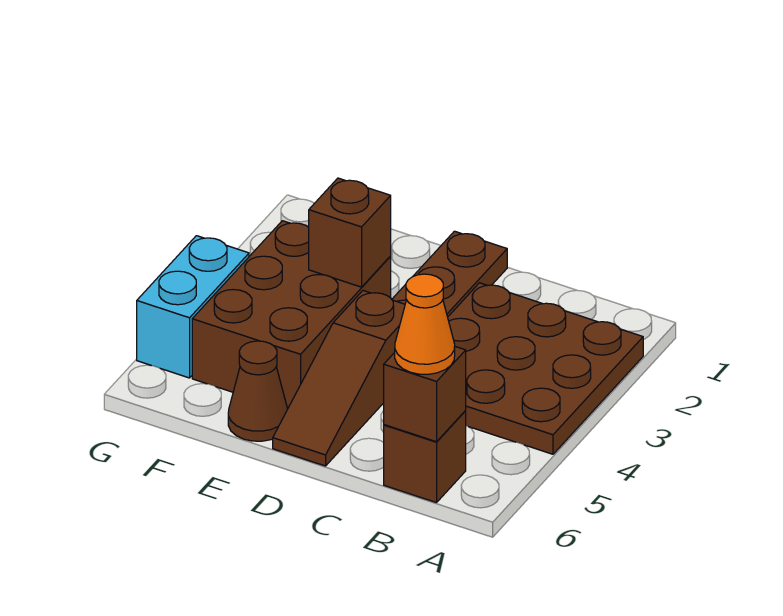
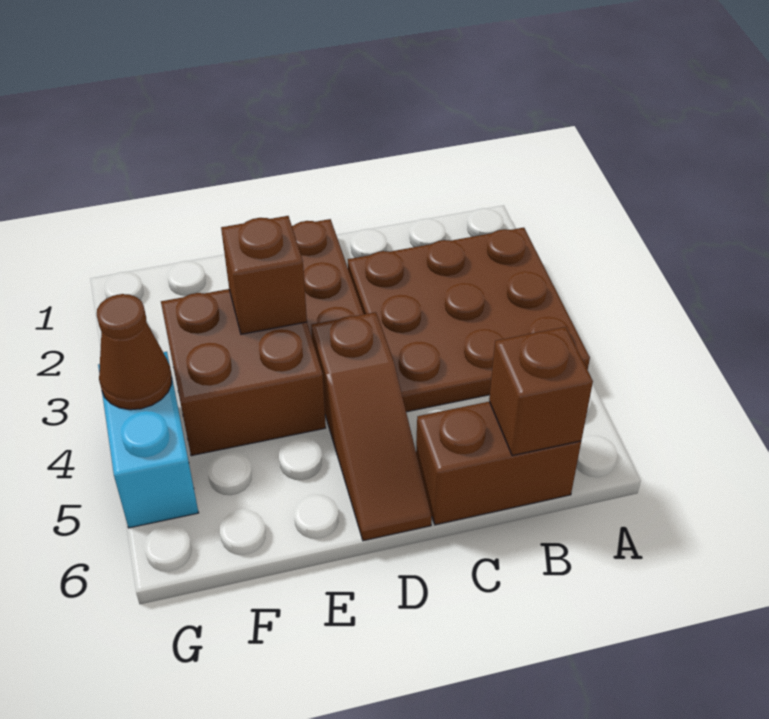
brown brick B6 level 1 -> brown brick B6:C6 level 1
orange cone B6 level 3 -> none
brown brick E3:F5 level 1 -> brown brick E3:F4 level 1
brown cone E6 level 1 -> brown cone G4 level 2

